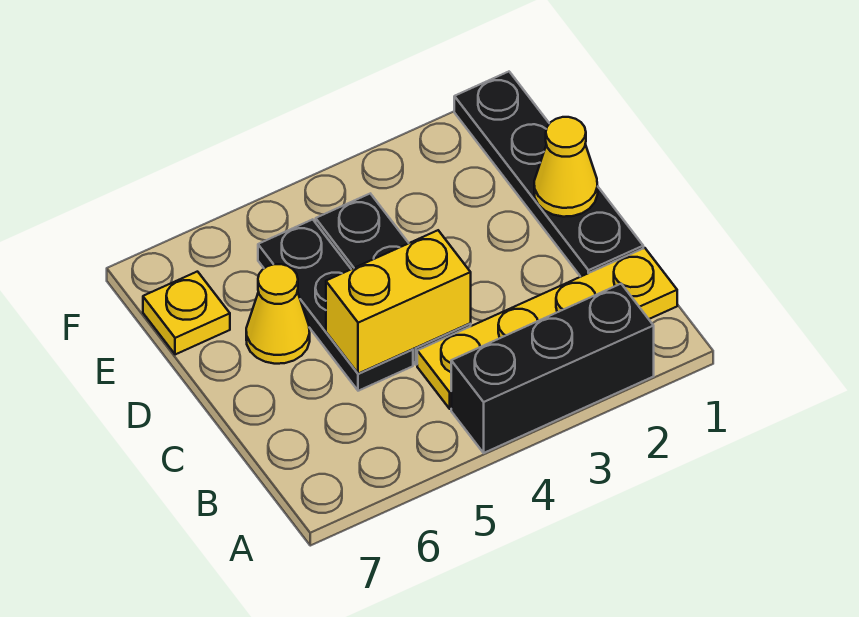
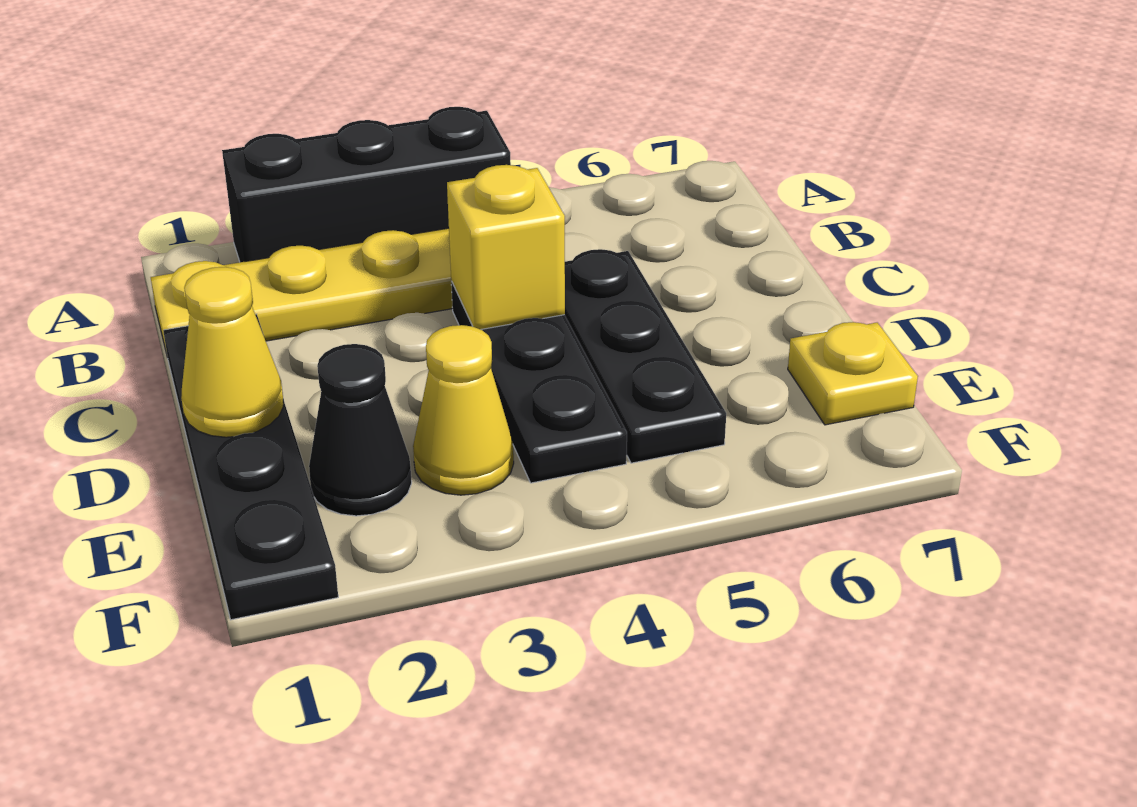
yellow brick C4:C5 level 2 -> yellow brick C4 level 2
yellow cone D6 level 1 -> yellow cone E3 level 1
none -> black cone E2 level 1

